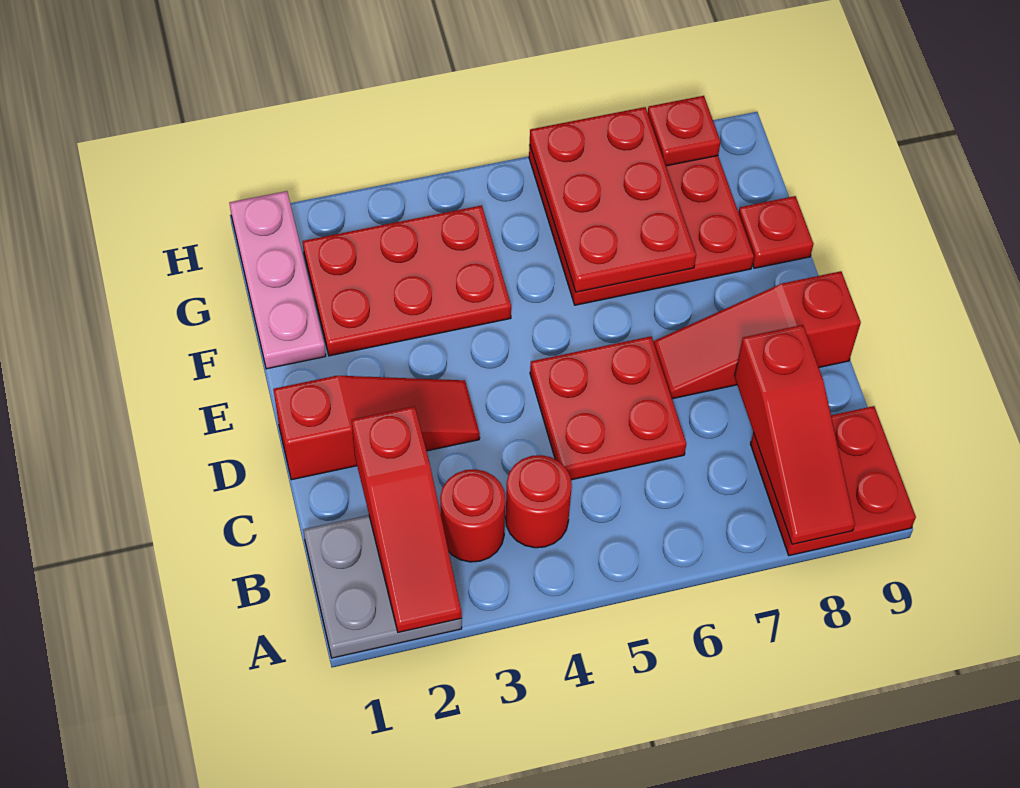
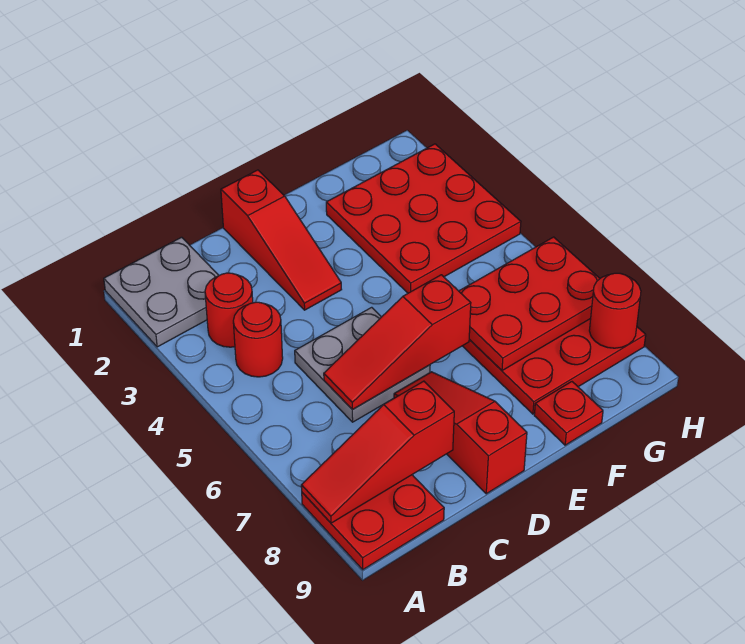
red slope A2:C2 level 2 top C -> red slope C6:E6 level 2 top E
red plate C5:D6 level 1 -> grey plate C5:D6 level 1
pink plate F1:H1 level 1 -> none
red plate F2:G4 level 1 -> red plate F2:H4 level 1
red plate H8 level 2 -> red round brick H8 level 2

